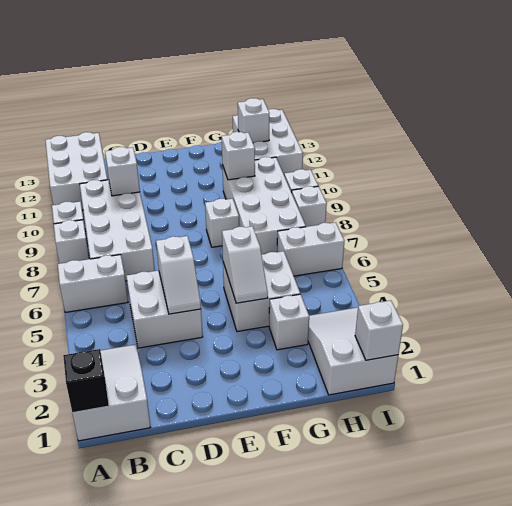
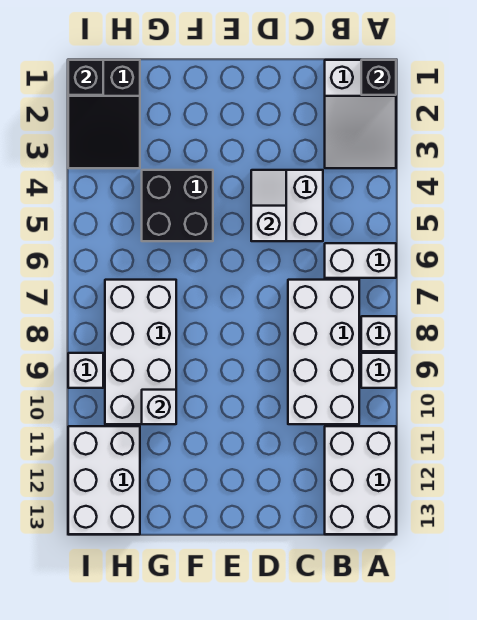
white brick C10 level 2 -> none
white brick F4:G5 level 1 -> black brick F4:G5 level 1
white slope F4:F5 level 2 top 5 -> none
white brick F8 level 1 -> none
white brick G3 level 1 -> none
white slope H1:I3 level 1 top 1 -> black slope H1:I3 level 1 top 1
white brick H6:I6 level 1 -> none
white brick H12 level 2 -> none
white brick I1 level 2 -> black brick I1 level 2
white brick I8 level 1 -> none

